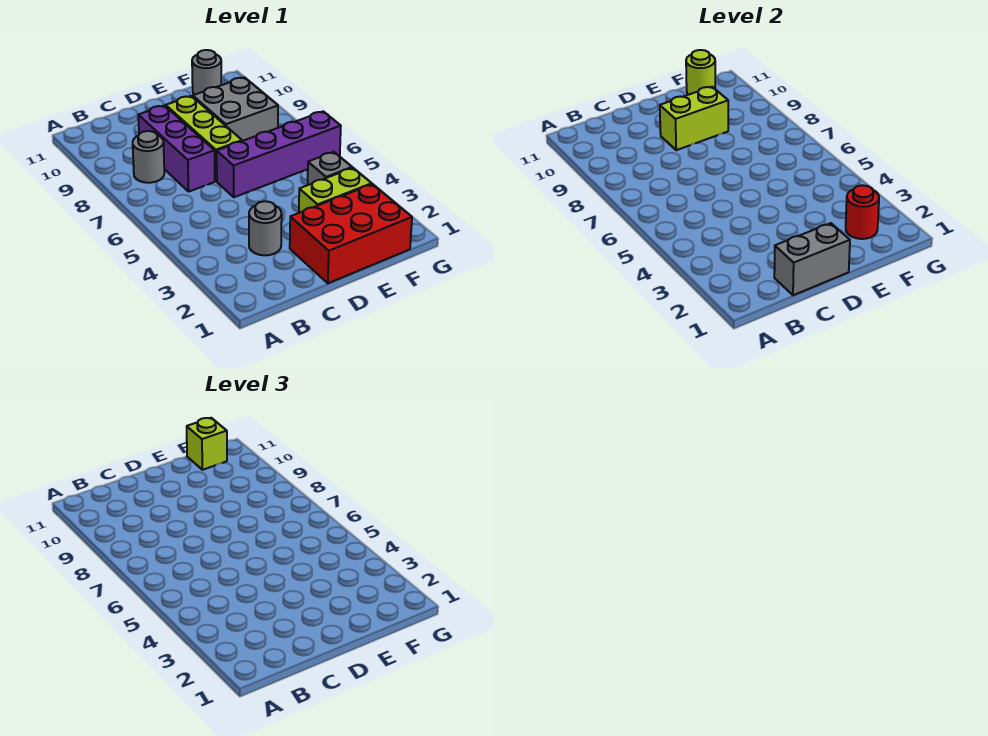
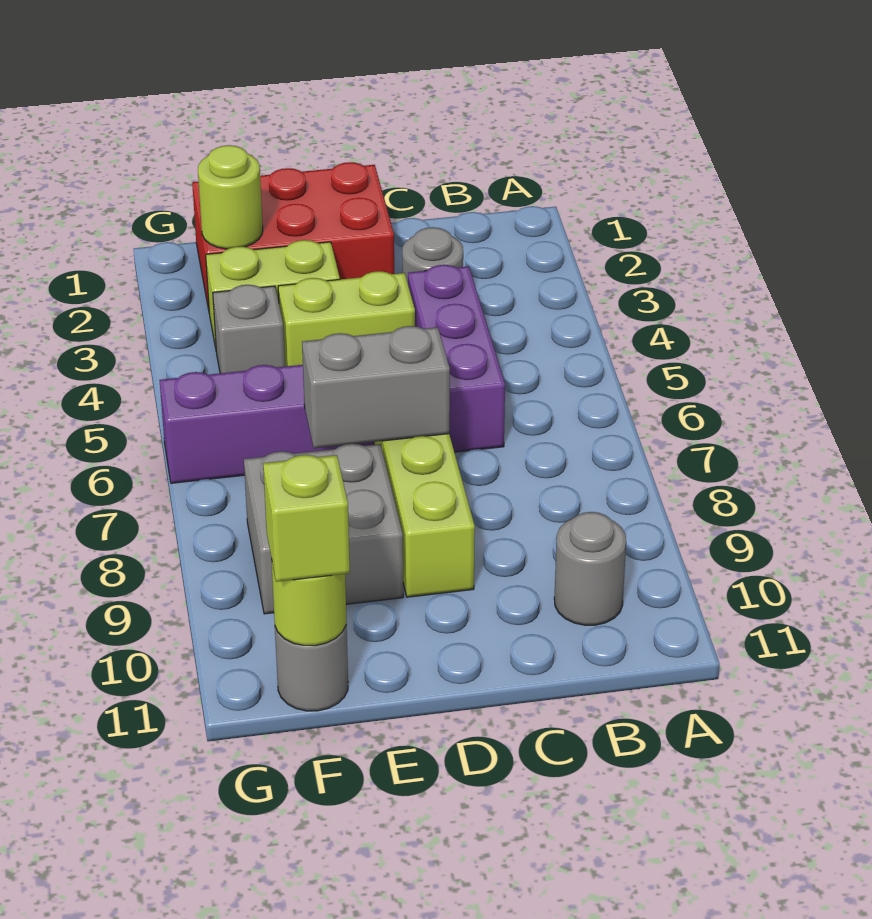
grey round brick B8 level 1 -> grey round brick B10 level 1
grey brick C1:D1 level 2 -> grey brick D7:E7 level 2
purple brick C7:C9 level 1 -> purple brick C4:C6 level 1
lime brick D9:E9 level 2 -> lime brick D4:E4 level 1
red round brick F2 level 2 -> lime round brick F2 level 2

